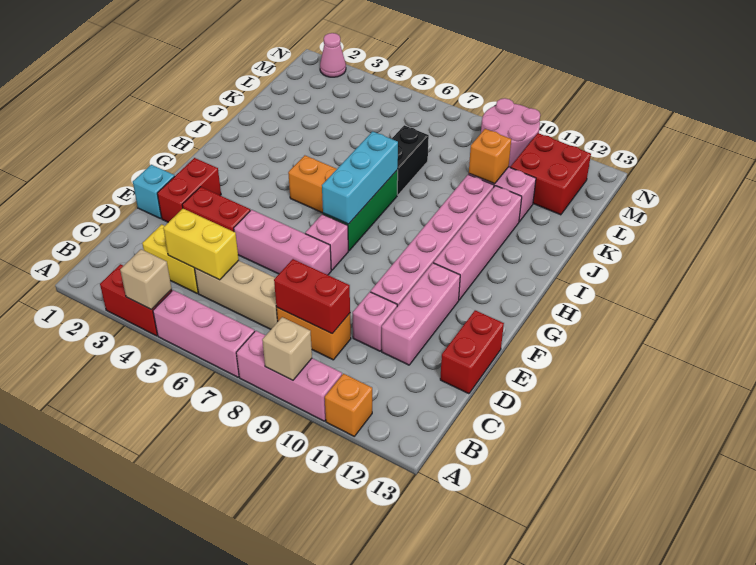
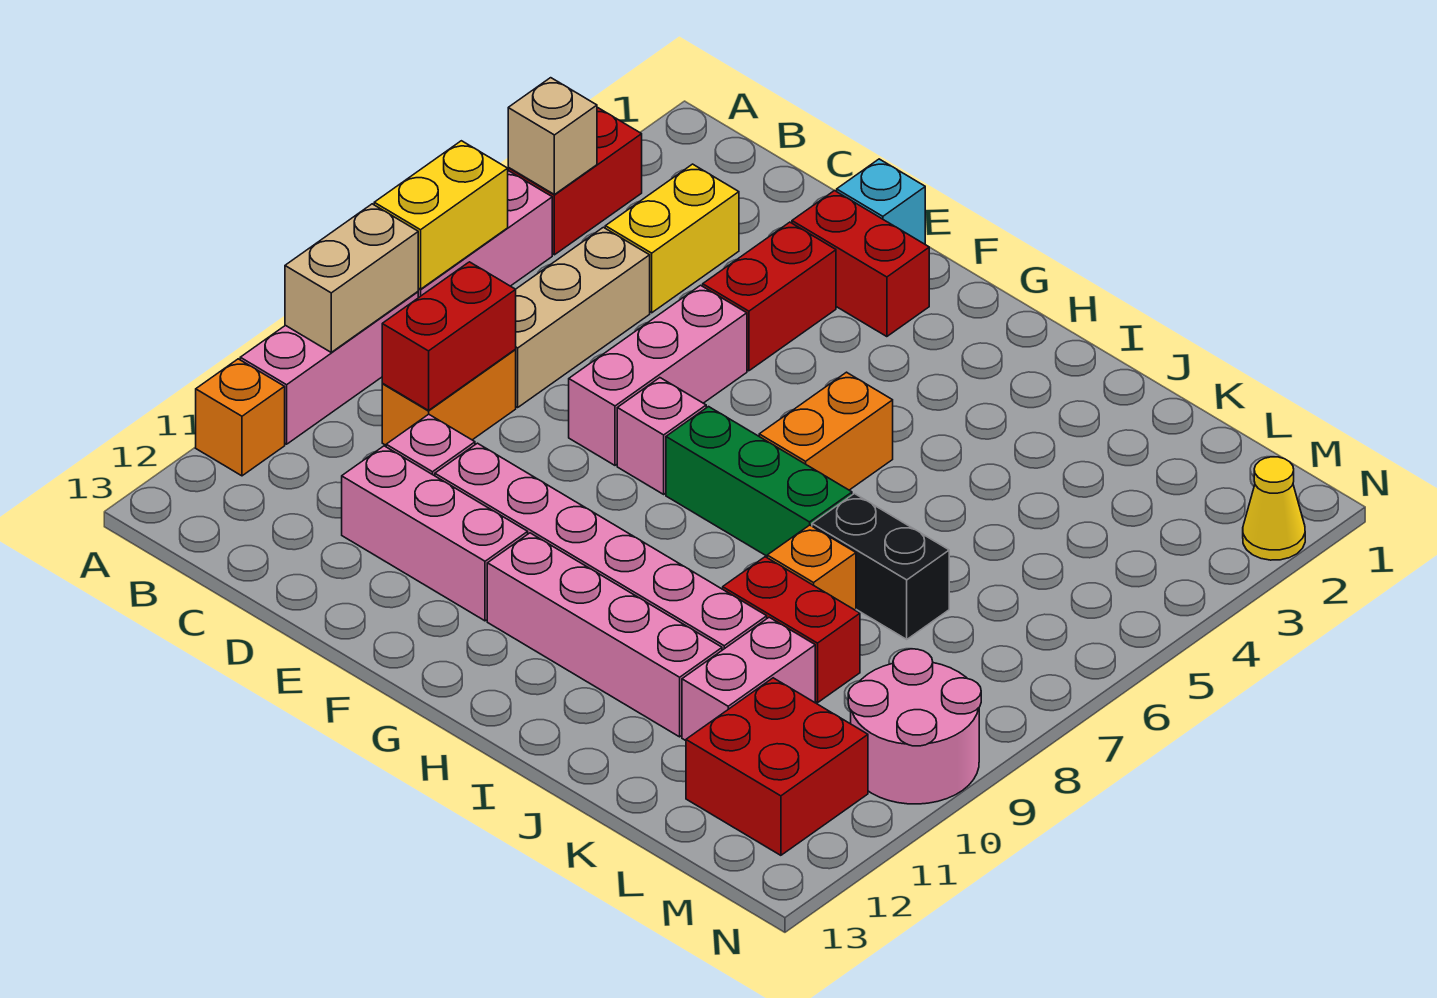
tan brick A9 level 2 -> tan brick A8:A9 level 2
yellow brick C4:C5 level 2 -> yellow brick A6:A7 level 2
red brick D13:E13 level 1 -> red brick J9:K9 level 1
cyan brick G7:I7 level 2 -> none
orange brick K10 level 2 -> orange brick J8 level 1
pink cone N2 level 1 -> yellow cone N2 level 1

